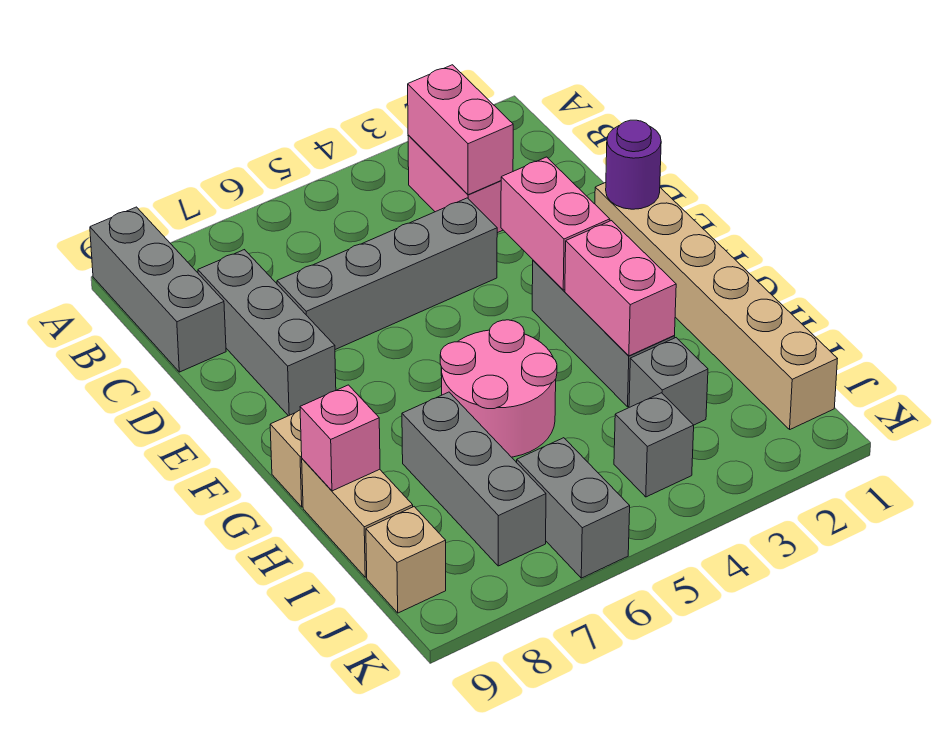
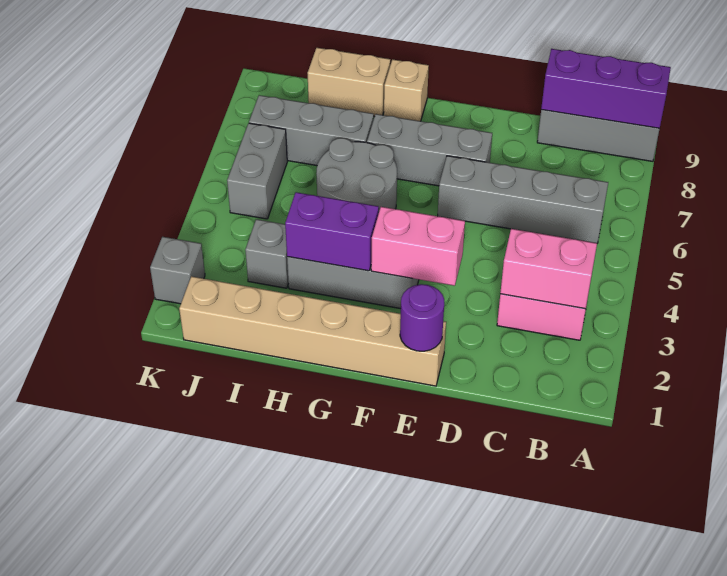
none -> purple brick A9:C9 level 2
grey brick C8:E8 level 1 -> grey brick E7:G7 level 1
grey brick D4:D7 level 1 -> grey brick B6:E6 level 1
pink brick G3:H3 level 2 -> purple brick G3:H3 level 2
pink round brick G5:H6 level 1 -> grey round brick G5:H6 level 1
pink brick H9 level 2 -> none
grey brick J4 level 1 -> grey brick K2 level 1
grey brick J6:K6 level 1 -> grey brick J5:J6 level 1
tan brick J9 level 1 -> none

